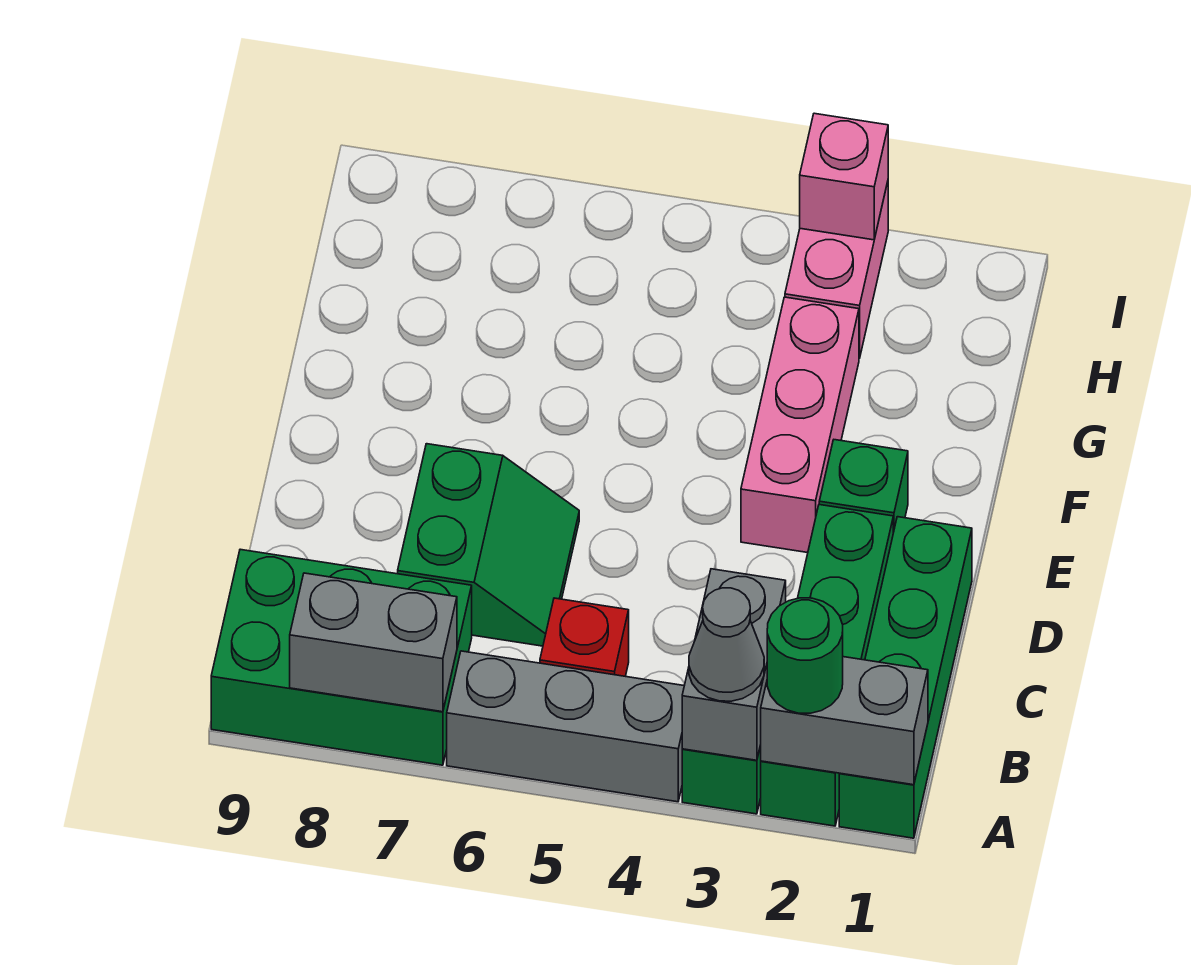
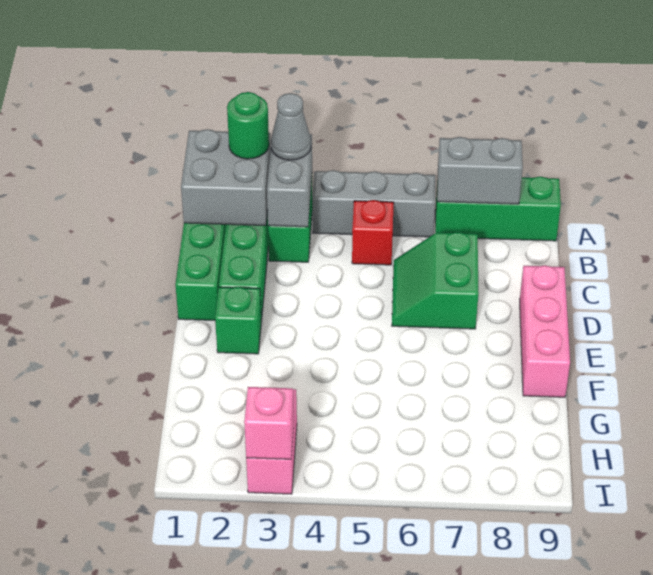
grey brick A1:A2 level 2 -> grey brick A1:B2 level 2
green brick A7:B9 level 1 -> green brick A7:A9 level 1
pink brick E3:G3 level 1 -> pink brick D9:F9 level 1

